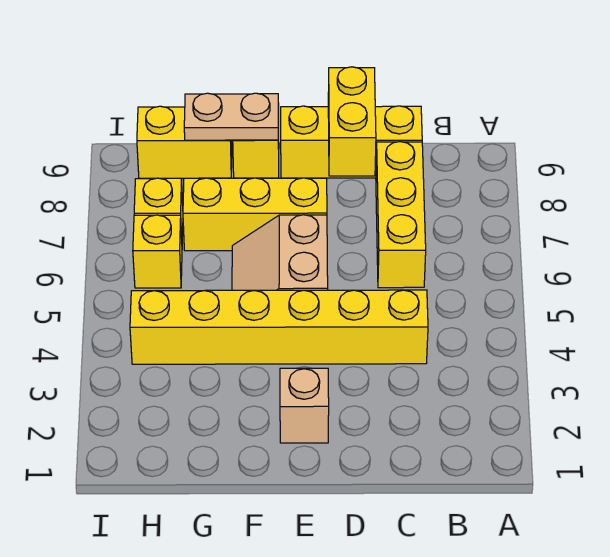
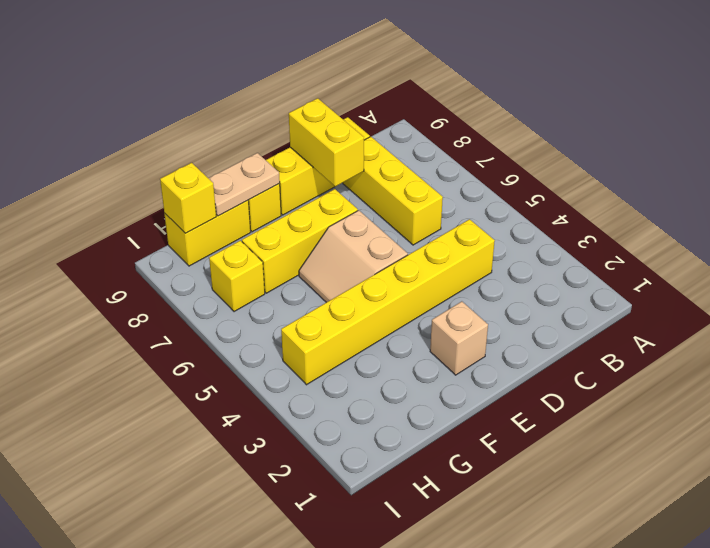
yellow brick H6 level 1 -> yellow brick H9 level 2

